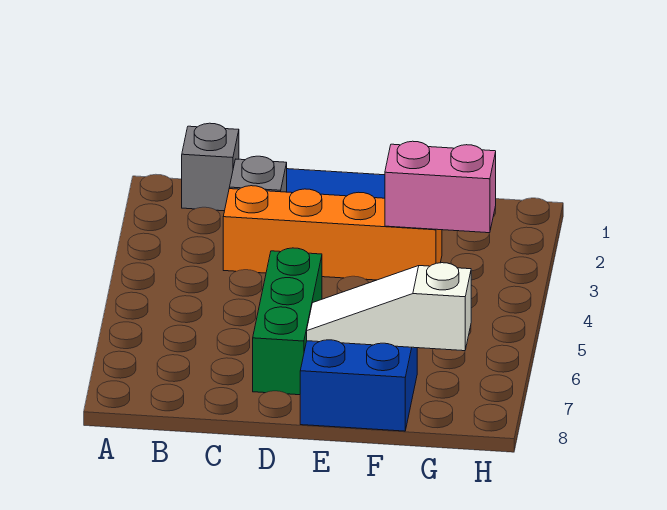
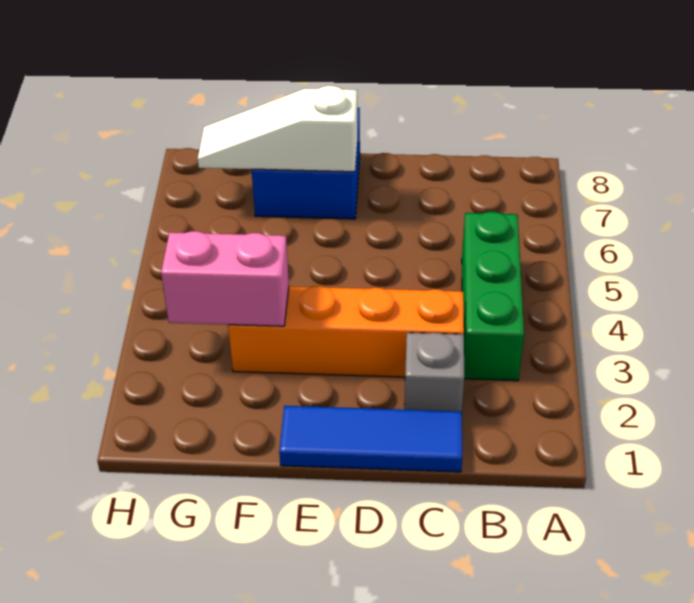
grey brick B1 level 1 -> none
green brick D5:D7 level 1 -> green brick B3:B5 level 1
white slope E7:G7 level 2 top G -> white slope E7:G7 level 2 top E

